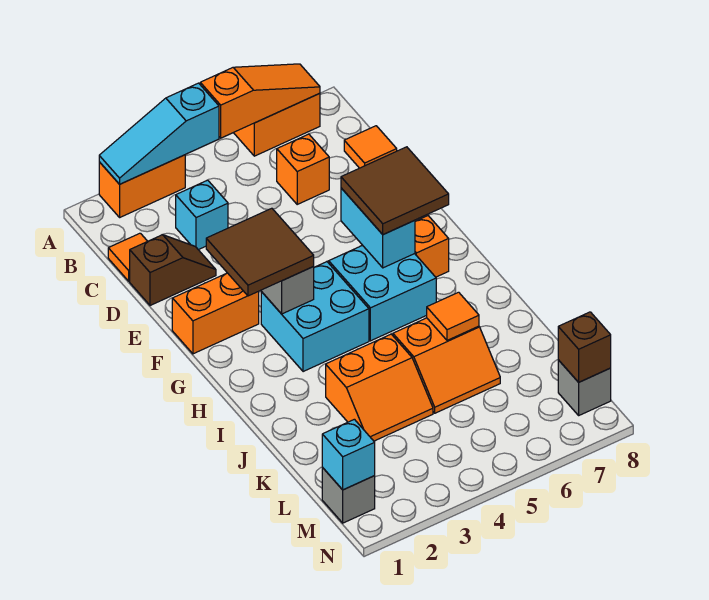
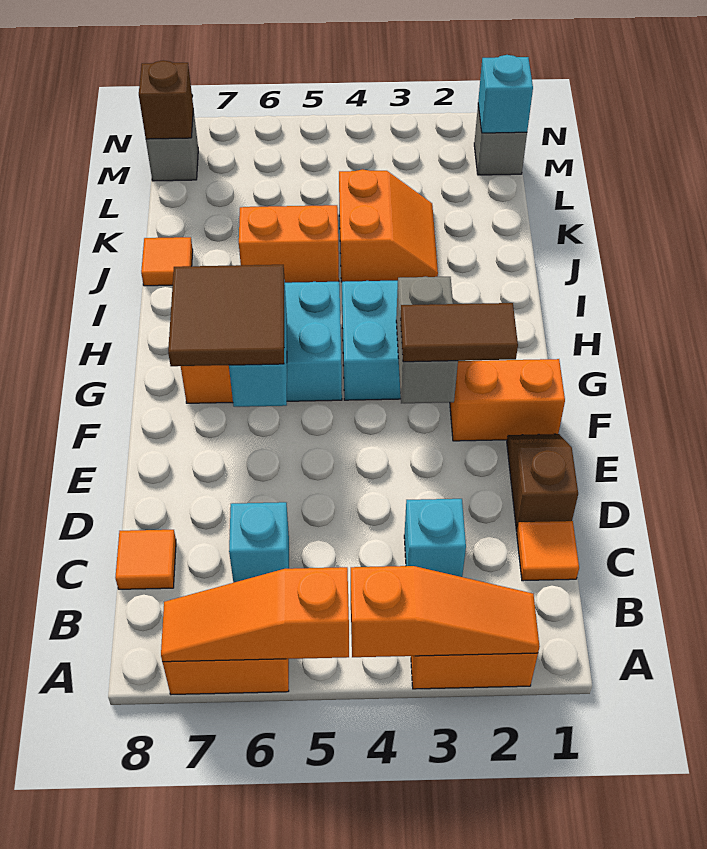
cyan slope A2:A4 level 2 top 4 -> orange slope A2:A4 level 2 top 4
orange brick C6 level 1 -> cyan brick C6 level 1
brown slope D1:D2 level 1 top 1 -> brown slope D1:E1 level 1 top D
brown tile F2:G3 level 3 -> brown tile F2:F3 level 3
orange slope J3:K4 level 1 top J -> orange slope J3:K4 level 1 top 4
orange tile J6 level 2 -> orange tile J8 level 1

